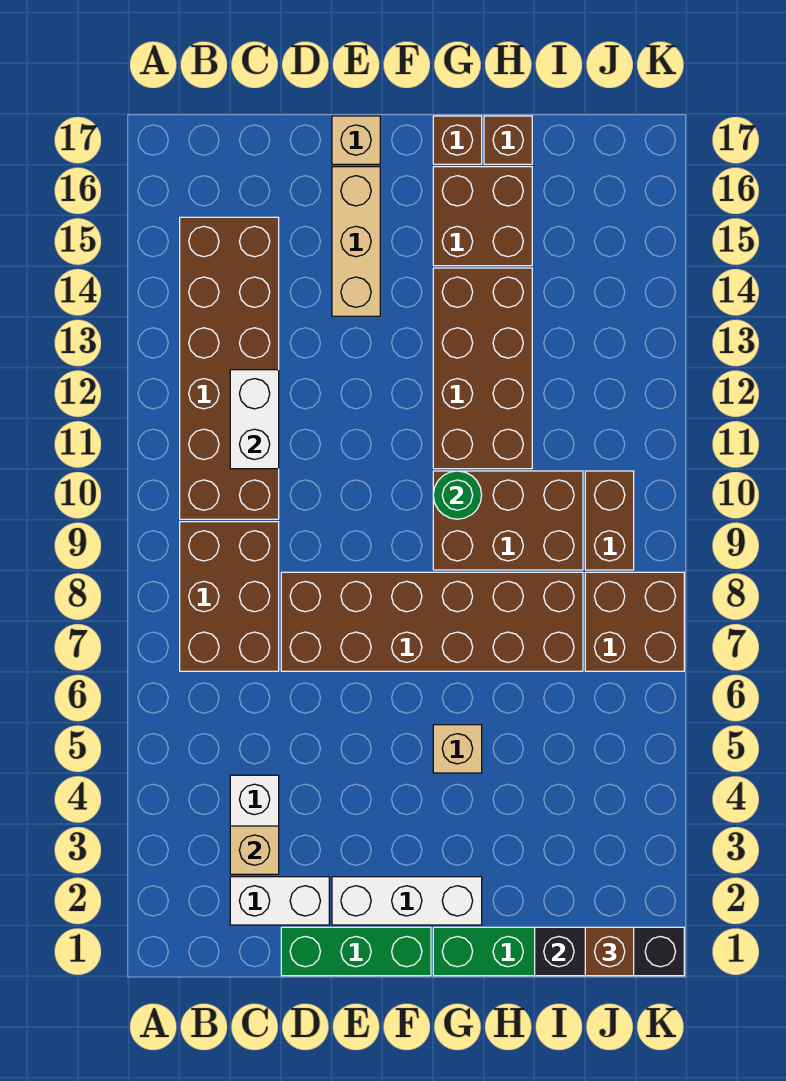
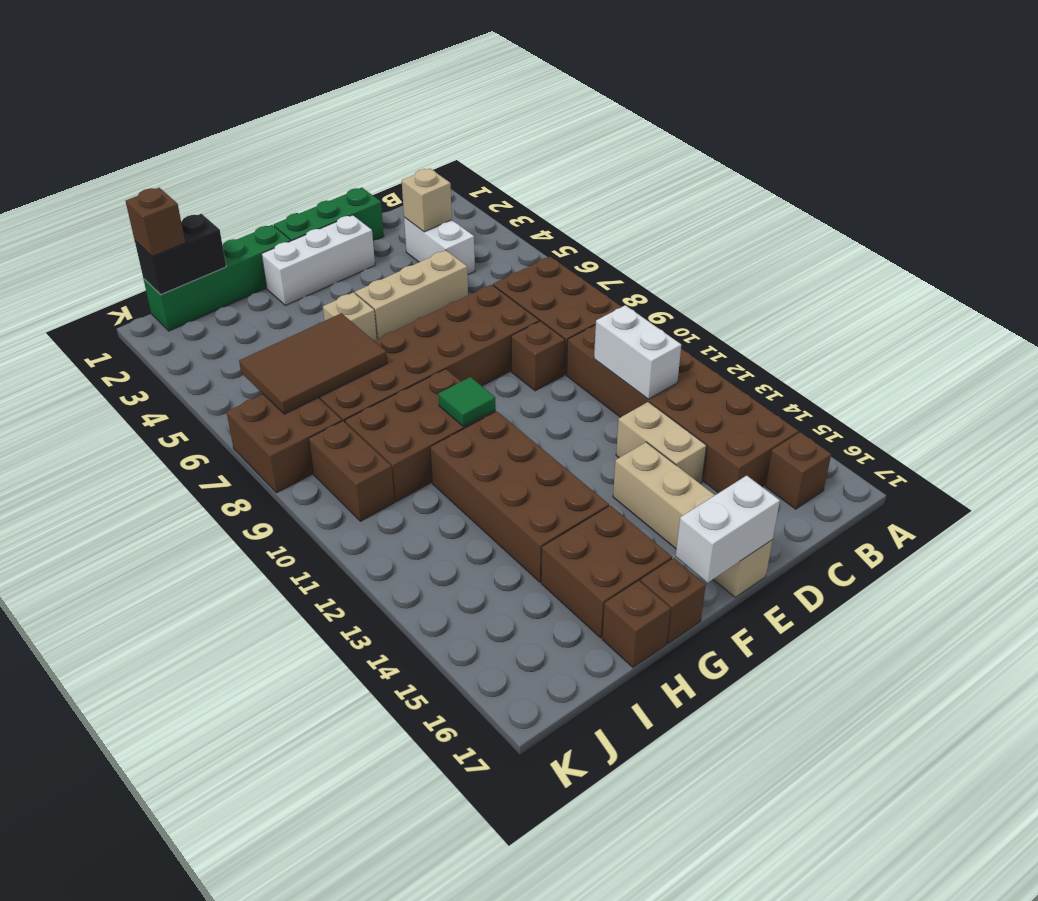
none -> brown brick B16 level 1
white brick C2:D2 level 1 -> white brick E17:F17 level 2
none -> tan brick D5:F5 level 1
none -> brown brick D9 level 1
none -> tan brick D13:D14 level 1
green round brick G10 level 2 -> green tile G10 level 2
none -> brown tile H6:J7 level 2
black brick I1:K1 level 2 -> black brick I1:J1 level 2

